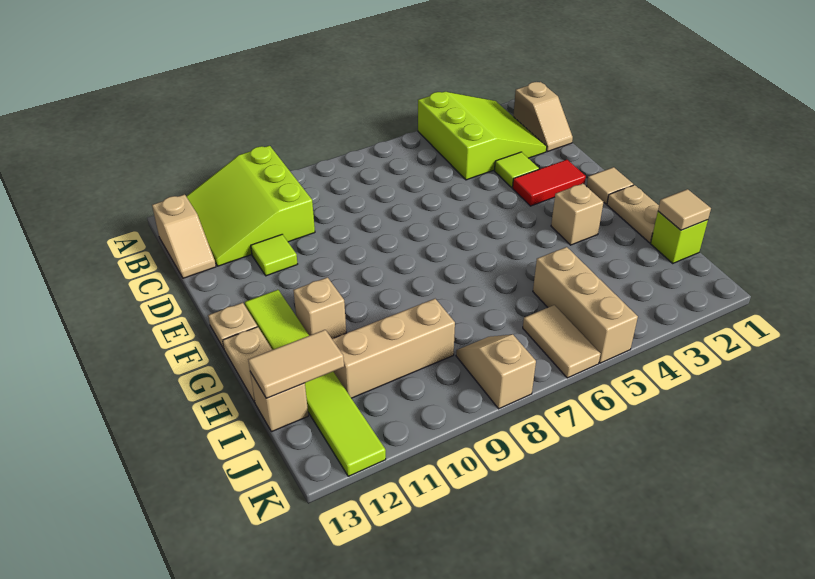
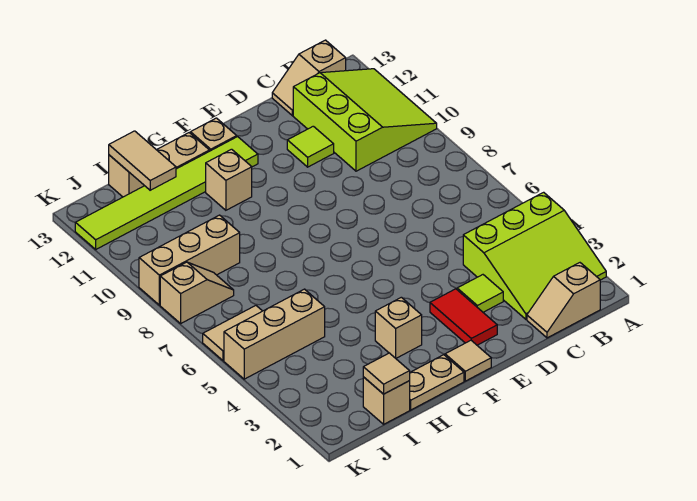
lime slope A10:C12 level 1 top 10 -> lime slope A10:C12 level 1 top C
lime brick I1 level 1 -> tan brick I1 level 1
tan brick I9:I11 level 1 -> tan brick I9:K9 level 1

